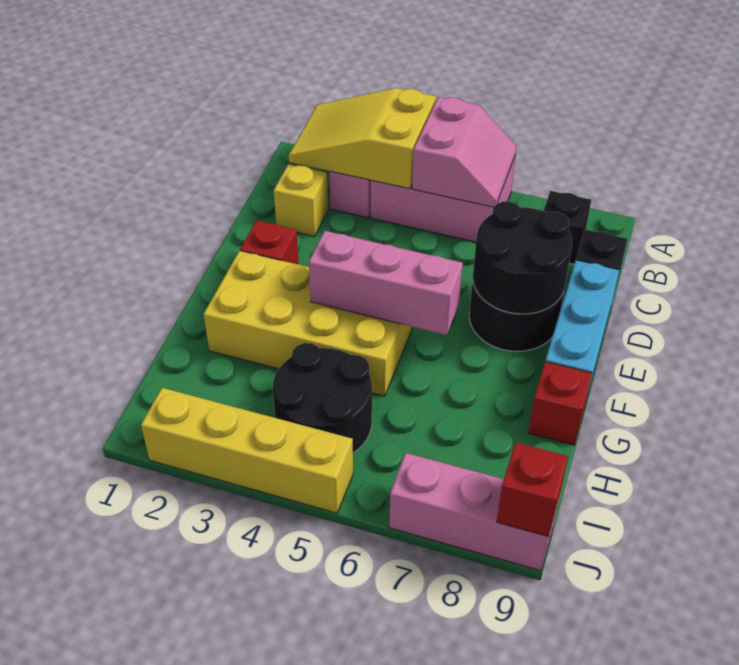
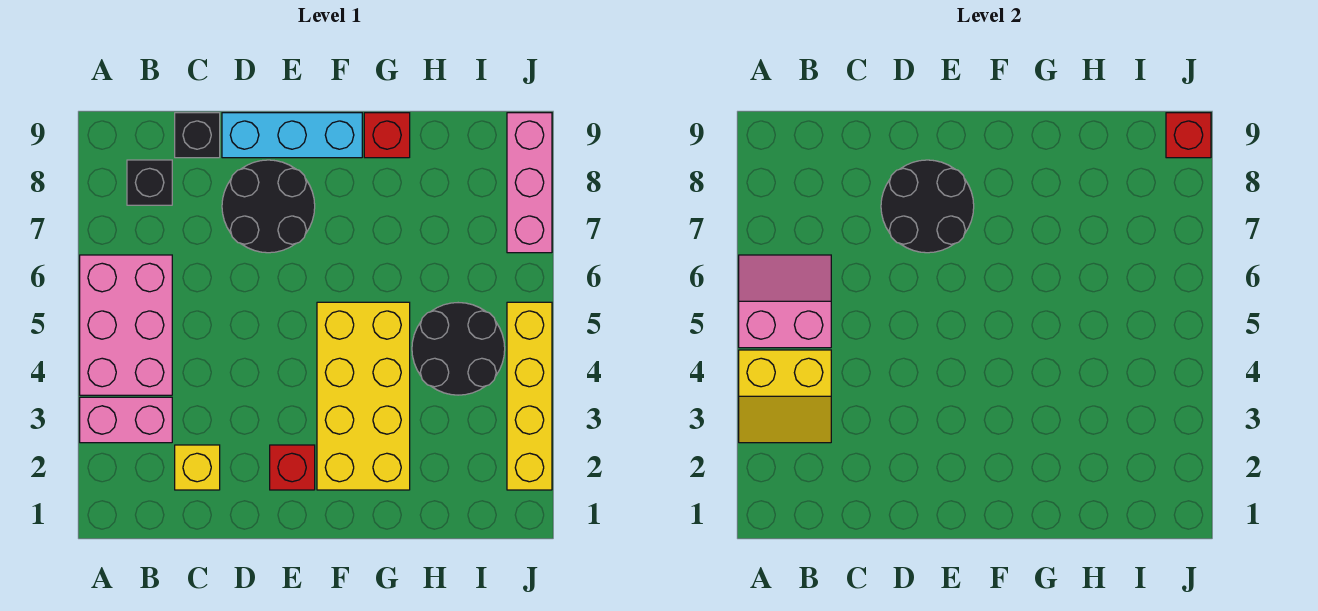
yellow slope A2:B4 level 2 top 4 -> yellow slope A3:B4 level 2 top 4
pink brick F4:F6 level 2 -> none

